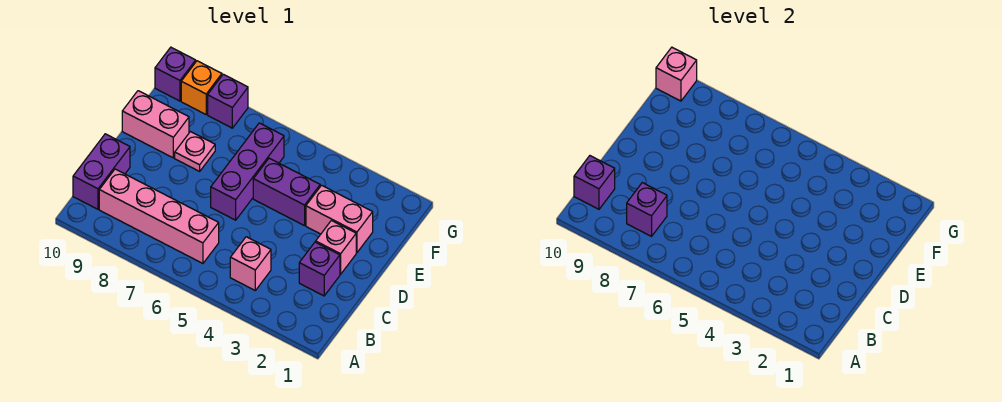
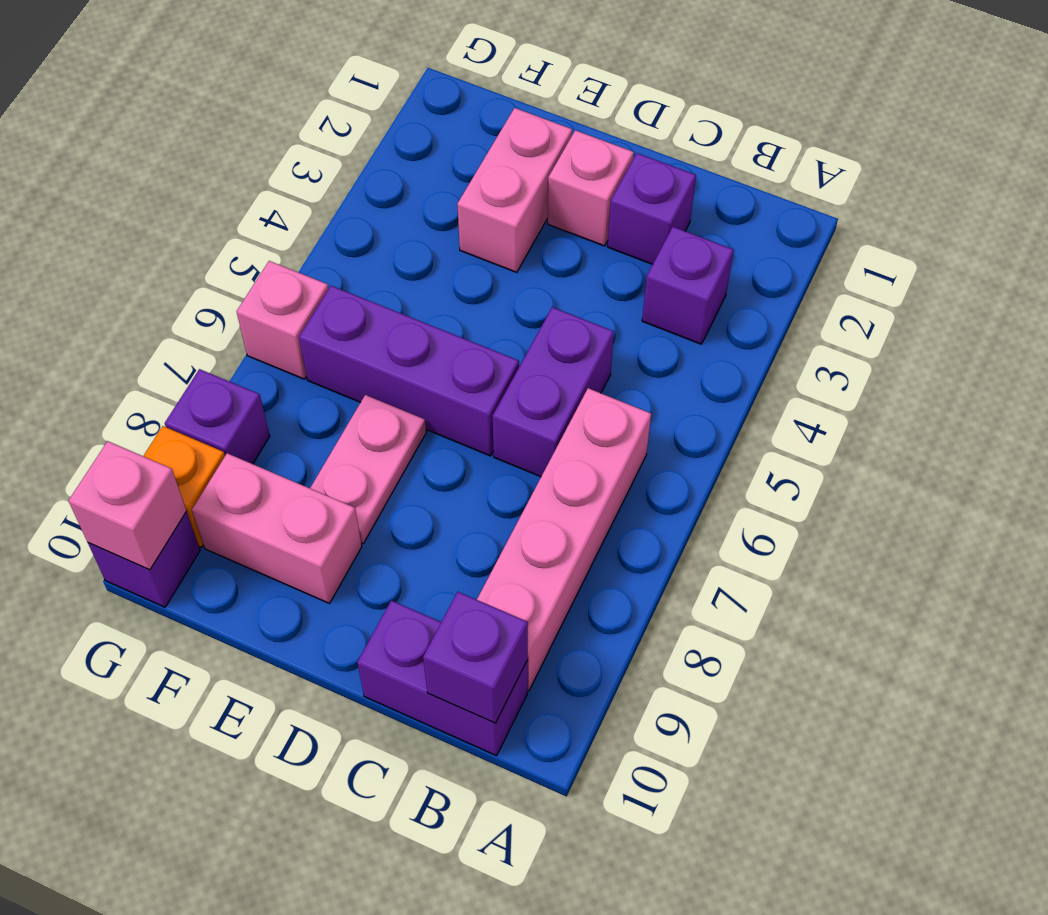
pink brick B4 level 1 -> pink brick G6 level 1
purple brick B8 level 2 -> purple brick B3 level 1
purple brick E4:E5 level 1 -> purple brick C5:C6 level 1
pink plate E8 level 1 -> pink plate E7:E8 level 1
pink brick E9:E10 level 1 -> pink brick E9:F9 level 1

